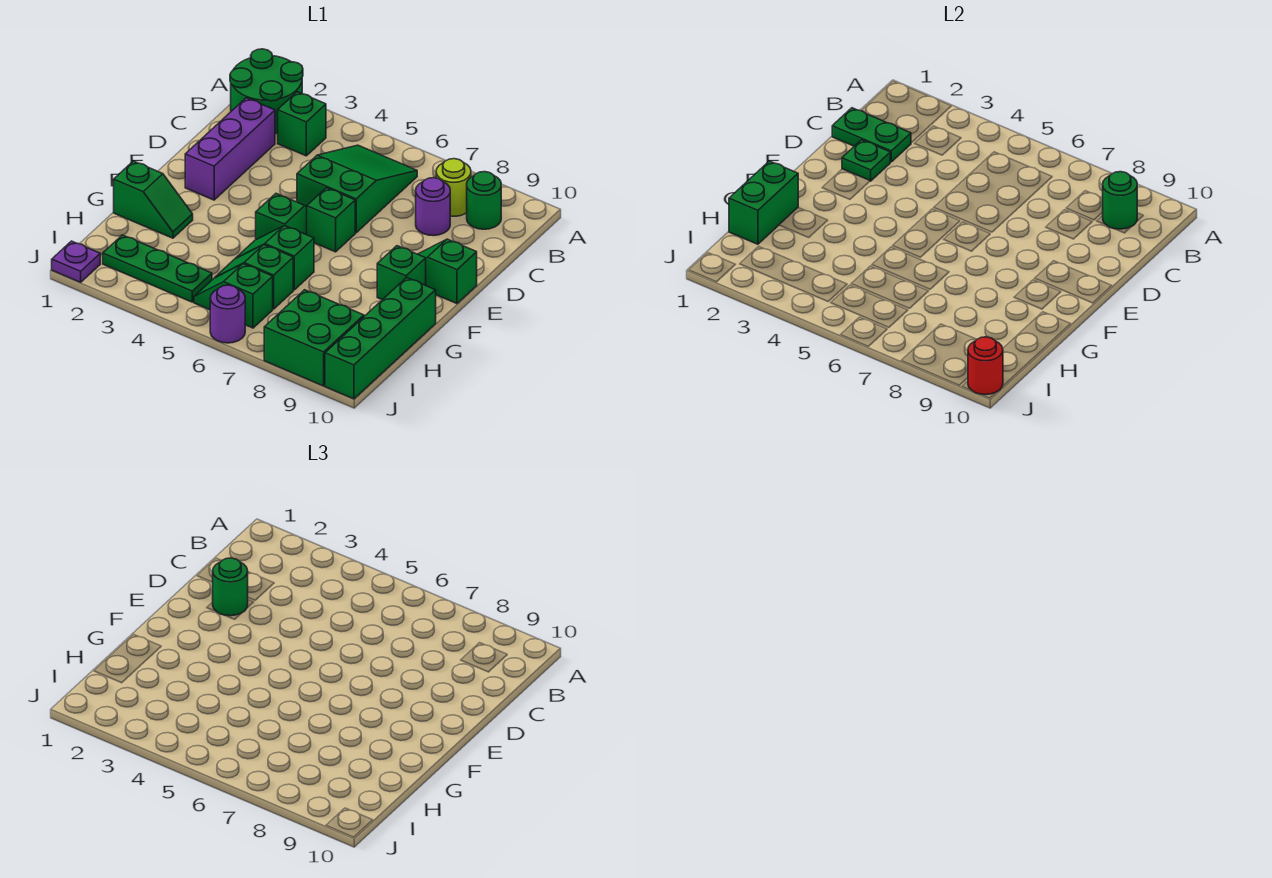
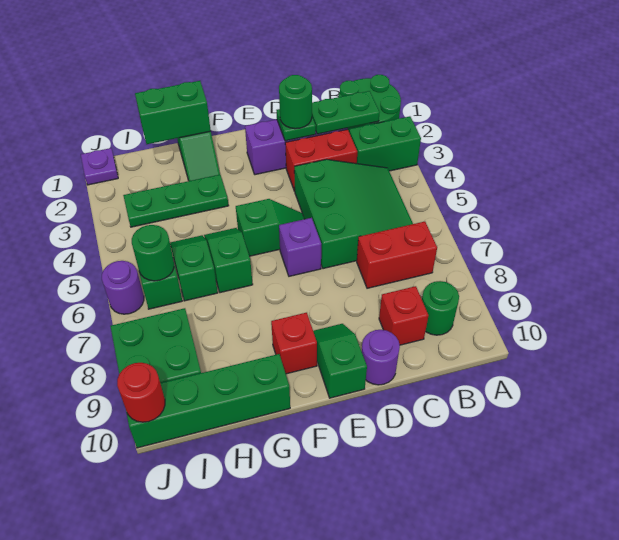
green brick B3 level 1 -> green brick A3:B3 level 1
green slope B5:D6 level 1 top D -> green slope B4:D6 level 1 top D
none -> red brick B7:C7 level 1
lime round brick B8 level 1 -> none
green round brick B9 level 2 -> green round brick I6 level 2
green plate C1:C2 level 2 -> green plate B2:C2 level 2
none -> red brick C3:D3 level 1
purple round brick C8 level 1 -> purple round brick D10 level 1
none -> red brick C9 level 1
green brick E6 level 1 -> purple brick E6 level 1
green brick F9 level 1 -> red brick F9 level 1
green plate I2:I4 level 1 -> green plate G3:I3 level 1

